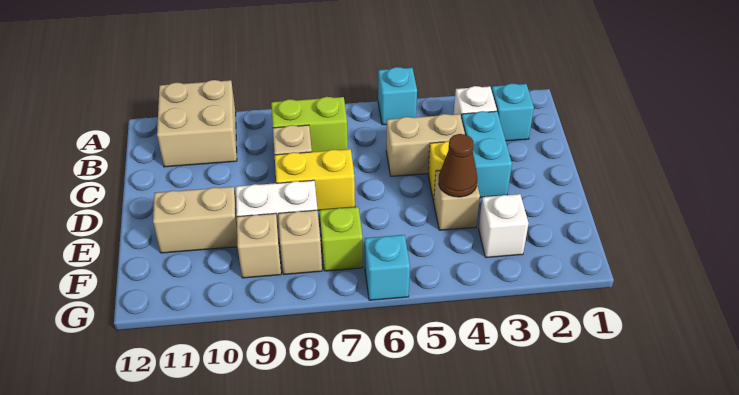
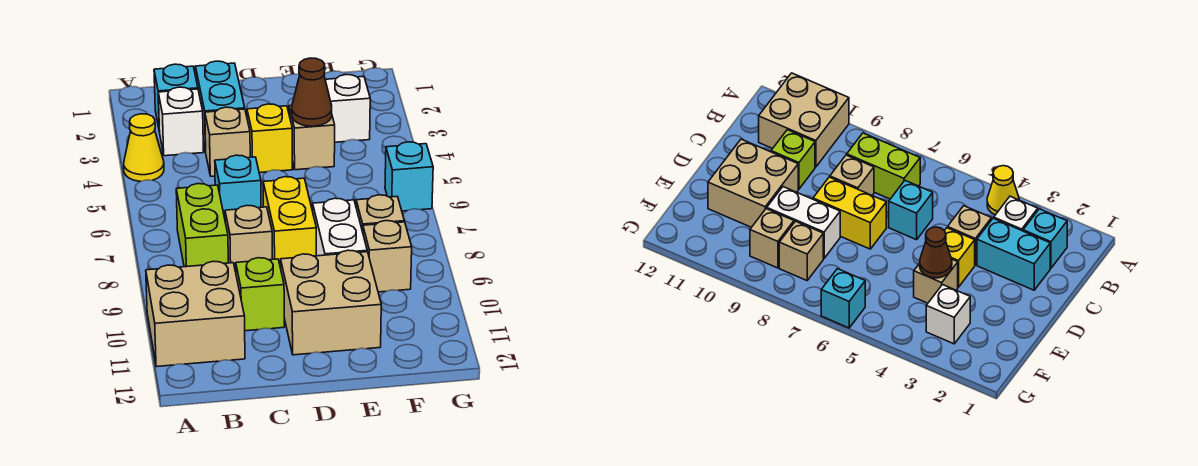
none -> yellow cone A4 level 1
cyan brick A5 level 1 -> cyan brick C6 level 1
cyan brick C3:D3 level 1 -> cyan brick C2:C3 level 1
tan brick C4:C5 level 1 -> tan brick C4 level 1
tan brick E10:E11 level 1 -> tan brick D10:E11 level 1
lime brick F7 level 1 -> lime brick C10 level 1

